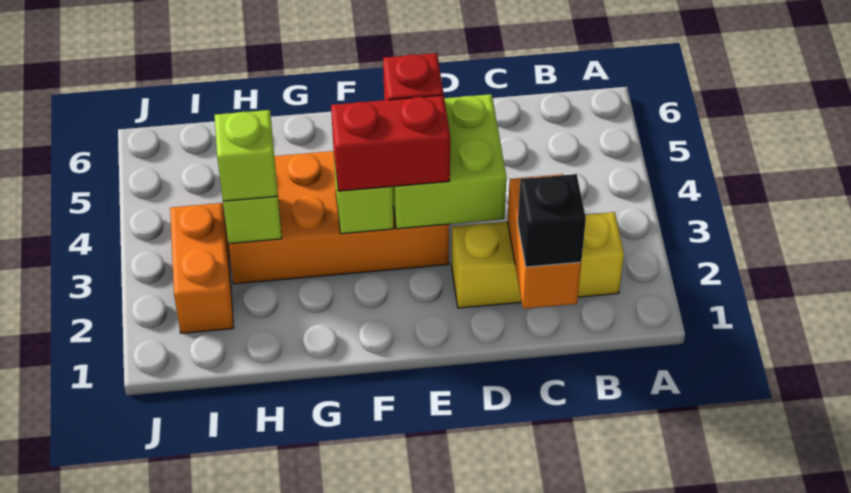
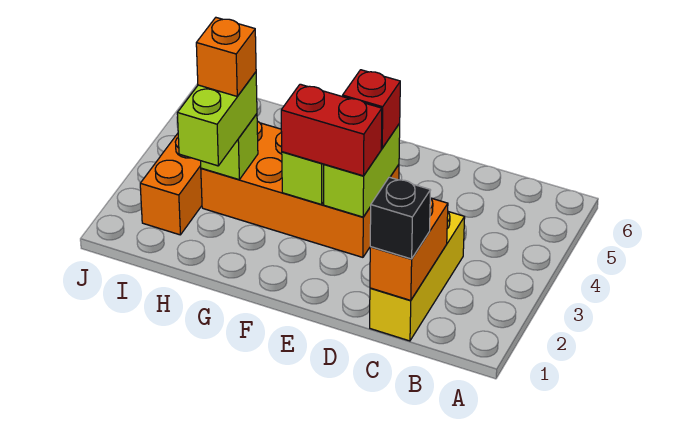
yellow brick B2:D2 level 1 -> yellow brick C1:C3 level 1
lime brick D3:E4 level 2 -> lime brick E3:E4 level 2
lime brick H3 level 3 -> lime brick H2:H3 level 3
none -> orange brick H3 level 4

